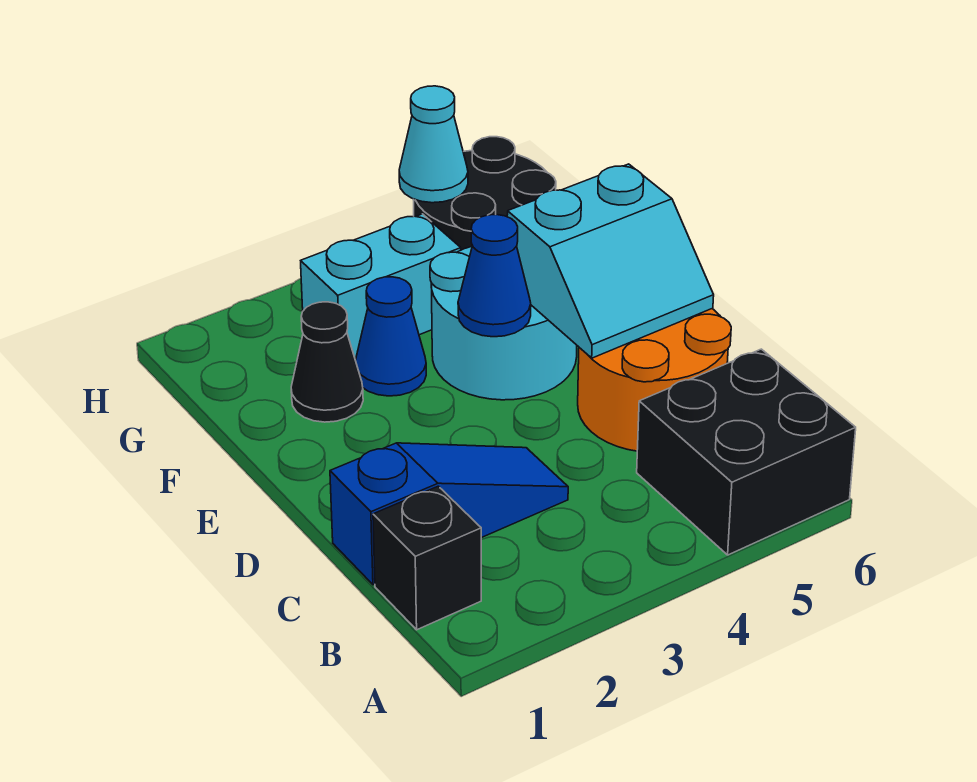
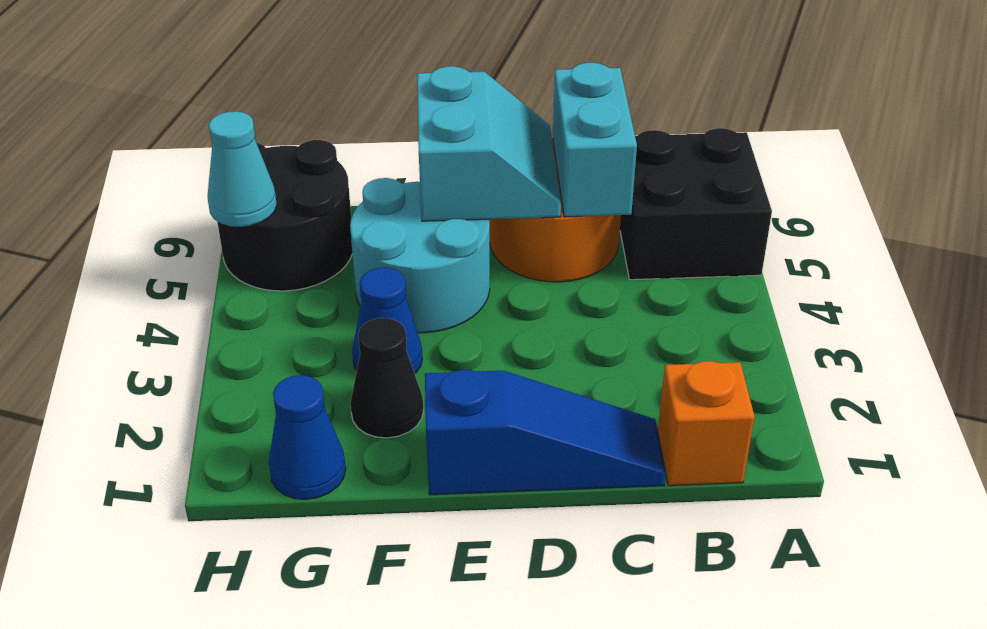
black brick B1 level 1 -> orange brick B1 level 1
blue slope C1:C3 level 1 top 1 -> blue slope C1:E1 level 1 top E
blue cone E4 level 2 -> blue cone G1 level 1
cyan brick G3:G4 level 1 -> cyan brick C5:C6 level 2

